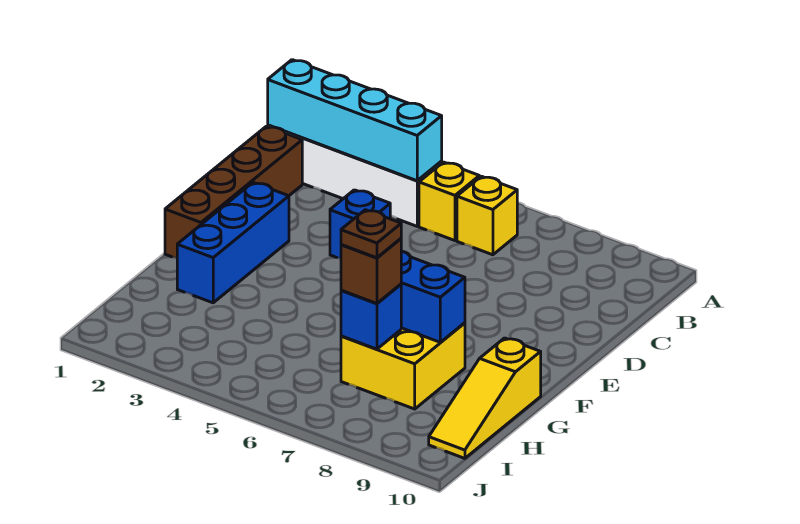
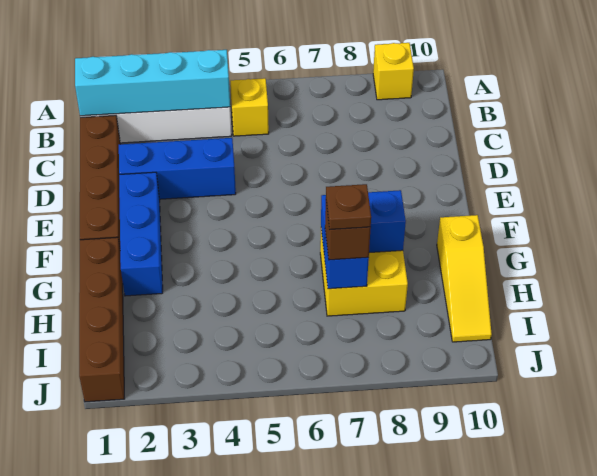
yellow brick B6 level 1 -> yellow brick A9 level 1
blue brick D4 level 1 -> blue brick D2:D4 level 1
none -> brown brick G1:J1 level 1

